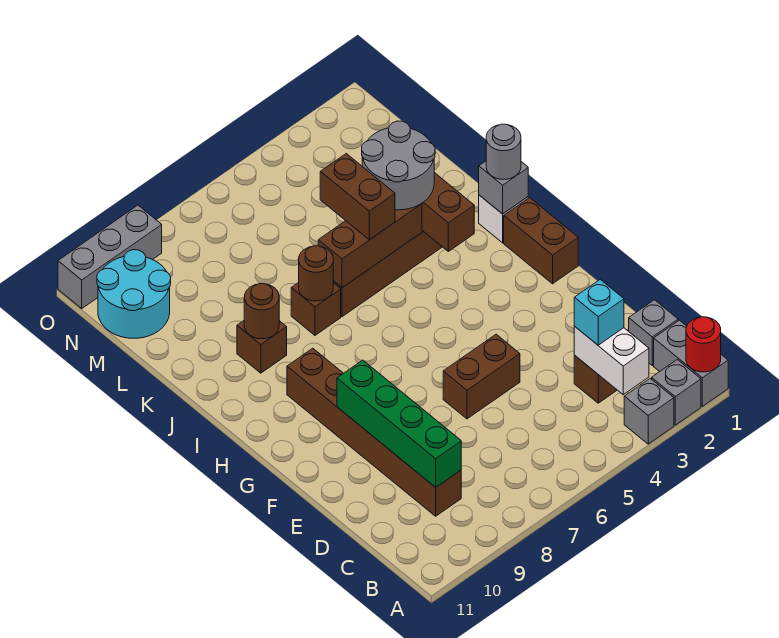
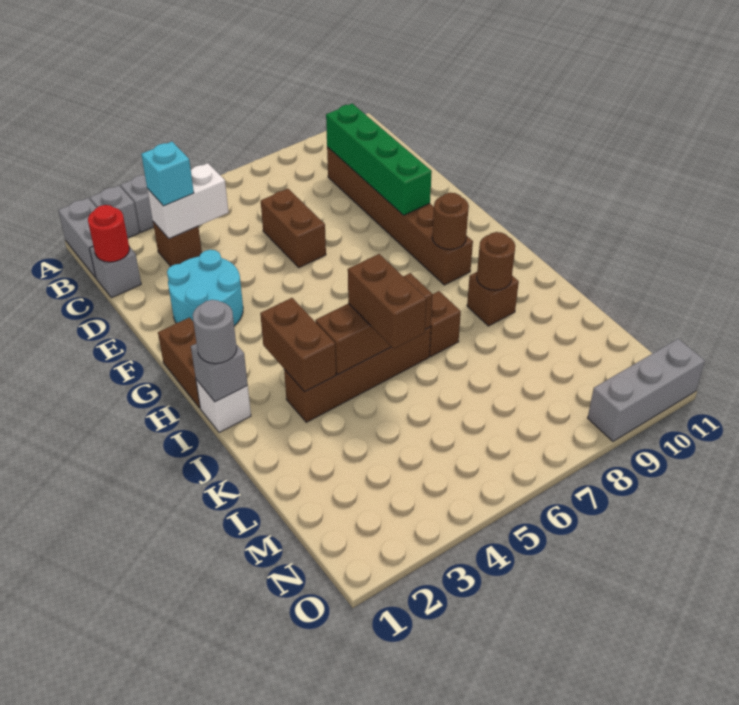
red round brick A1 level 2 -> red round brick C1 level 2
white brick B3:C3 level 2 -> white brick C3:C4 level 2
brown brick E5:E6 level 1 -> brown brick D6:E6 level 1
grey round brick J3:K4 level 3 -> none
brown round brick J7 level 2 -> brown round brick H9 level 2
cyan round brick M10:N11 level 1 -> cyan round brick E2:F3 level 1

